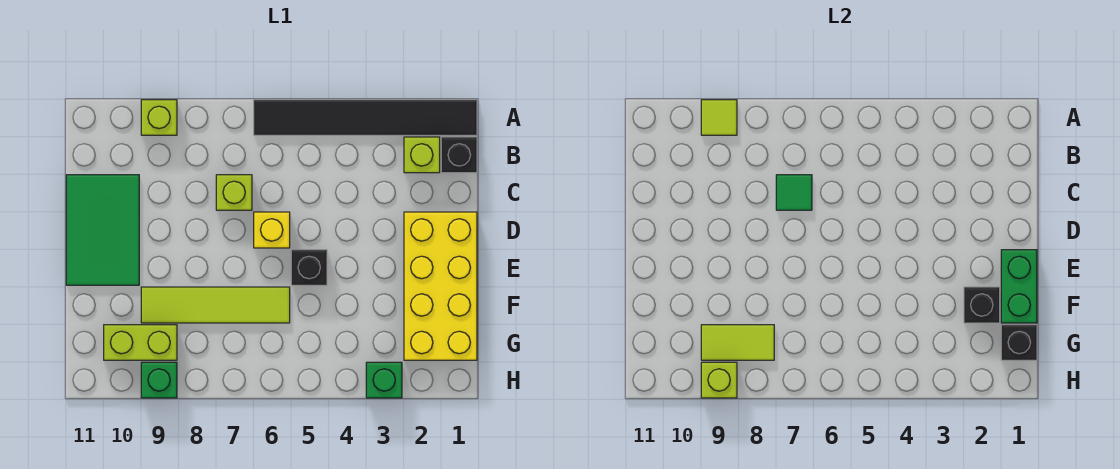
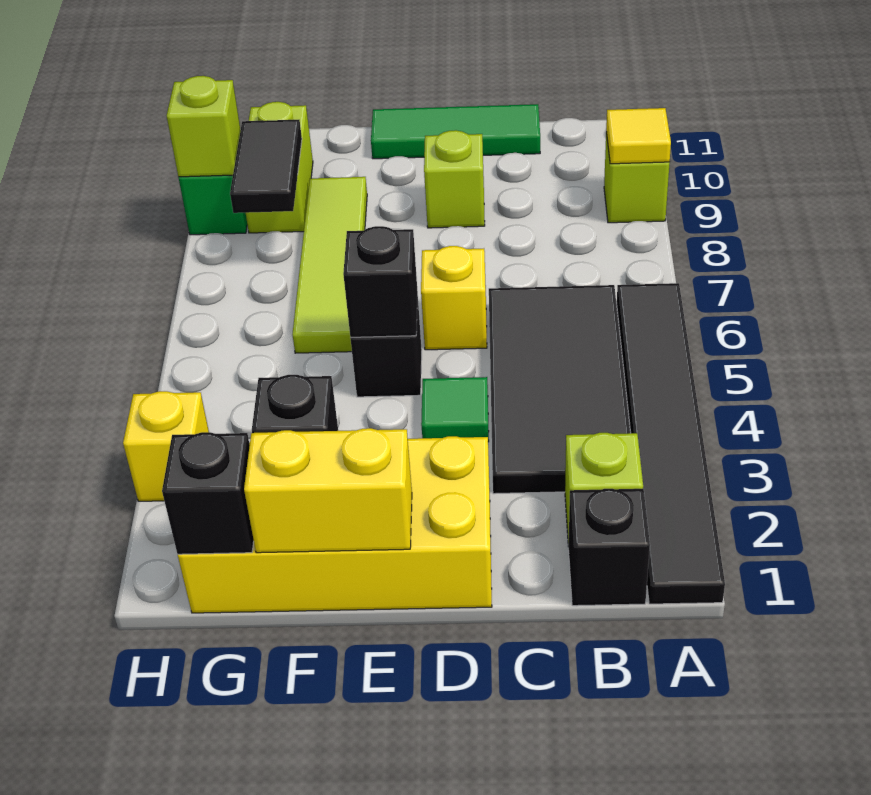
lime tile A9 level 2 -> yellow tile A9 level 2
none -> black tile B3:C6 level 1
lime brick C7 level 1 -> lime brick D9 level 1
green tile C7 level 2 -> green tile D4 level 1
green tile C10:E11 level 1 -> green tile C11:E11 level 1
green brick E1:F1 level 2 -> yellow brick E1:F1 level 2
none -> black brick E5 level 2
lime tile G8:G9 level 2 -> black tile G8:G9 level 2
green brick H3 level 1 -> yellow brick H3 level 1

